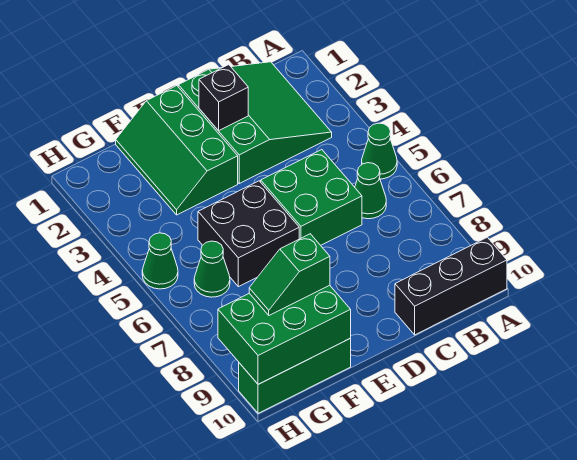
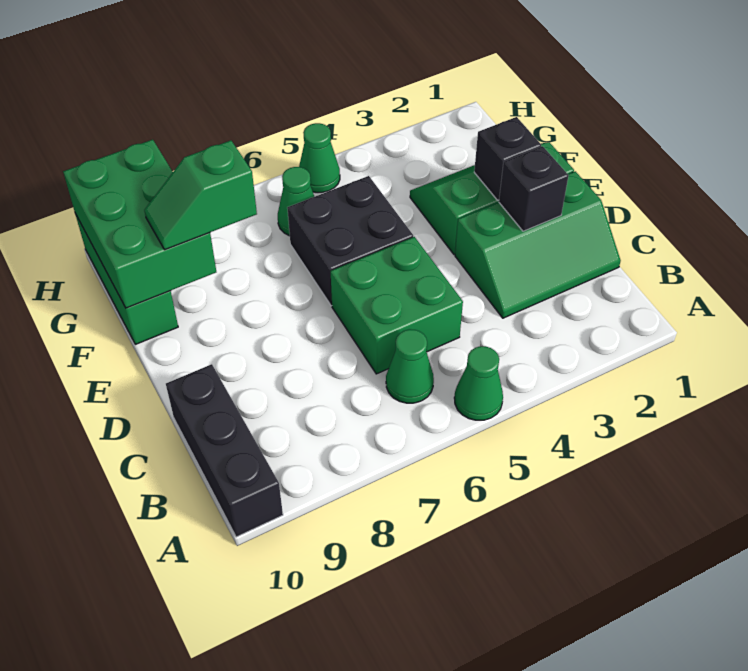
green slope B1:D3 level 1 top D -> green slope C1:D3 level 1 top D
none -> black brick E2 level 2
green slope F9:G9 level 3 top F -> green slope F8:F9 level 3 top 8

